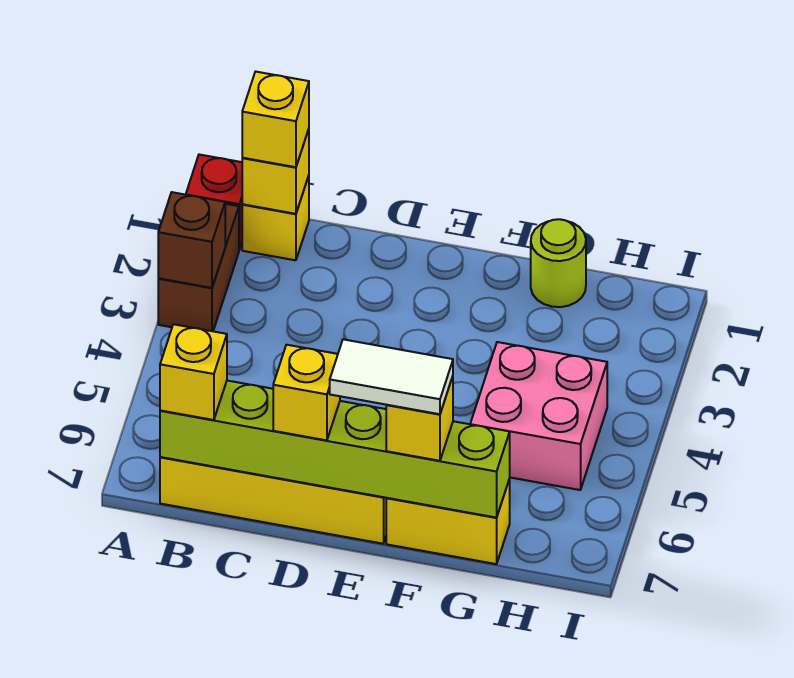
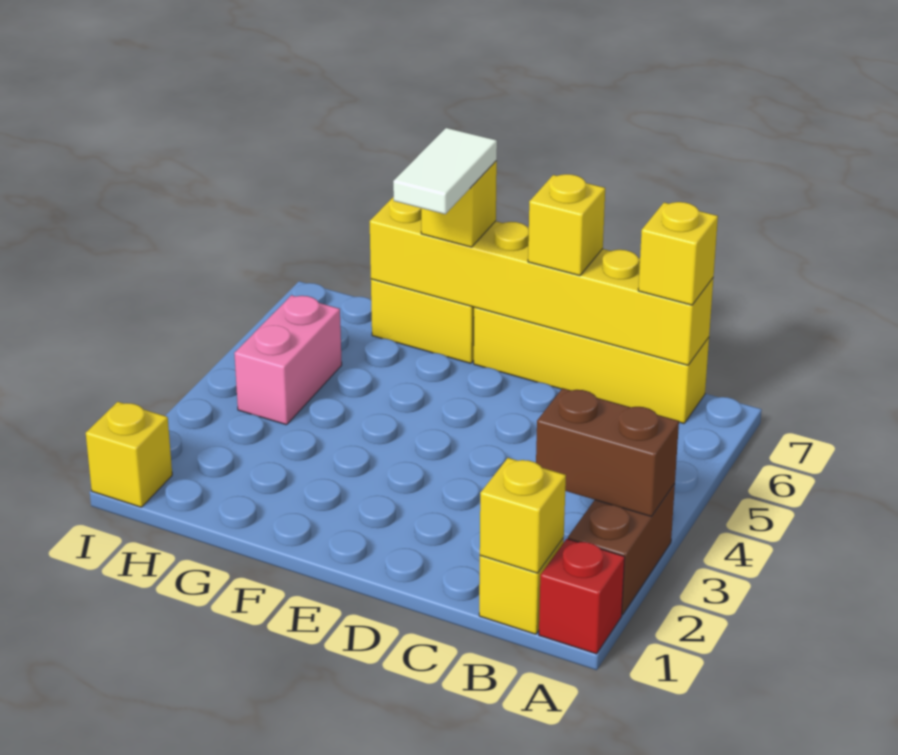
brown brick A3 level 2 -> brown brick A3:B3 level 2
yellow brick B1 level 3 -> yellow brick I1 level 1
lime brick B7:G7 level 2 -> yellow brick B7:G7 level 2
white tile E7:F7 level 4 -> white tile F6:F7 level 4
lime round brick G1 level 1 -> none
pink brick G4:H5 level 1 -> pink brick H4:H5 level 1

